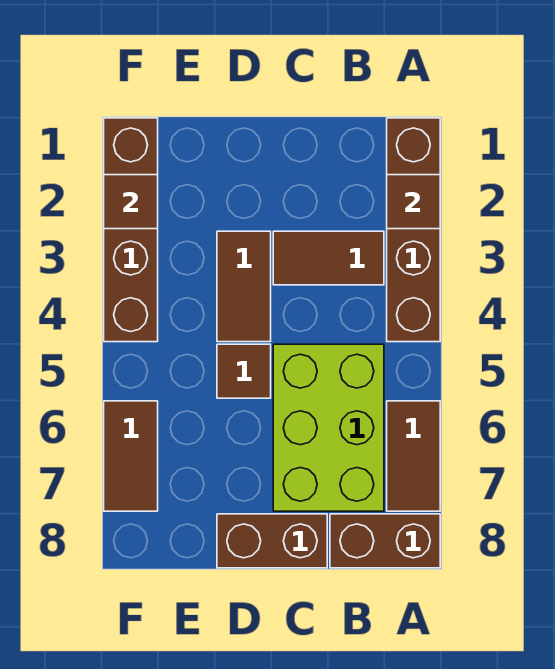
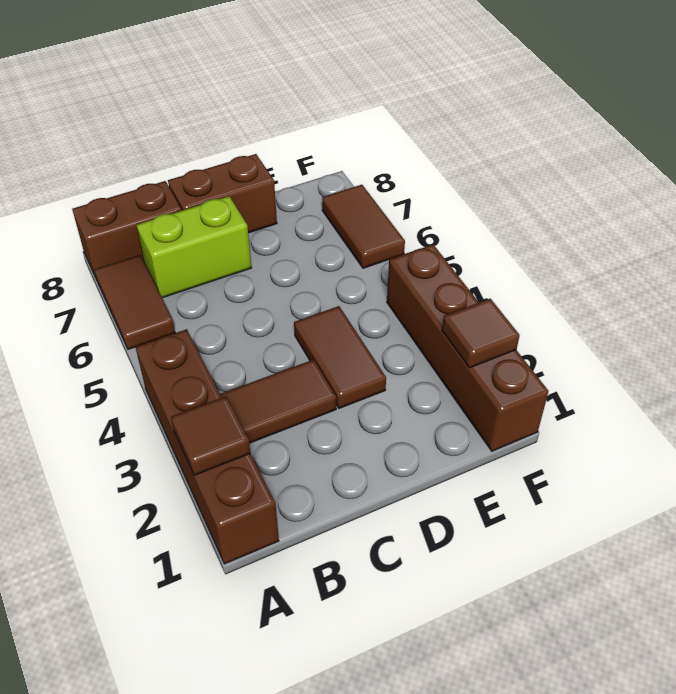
lime brick B5:C7 level 1 -> lime brick B7:C7 level 1
brown tile D5 level 1 -> none

